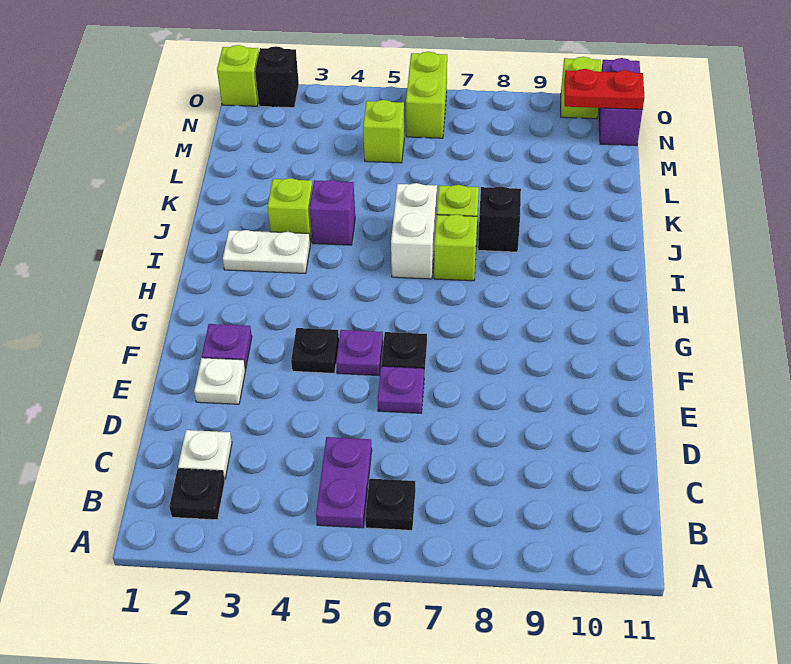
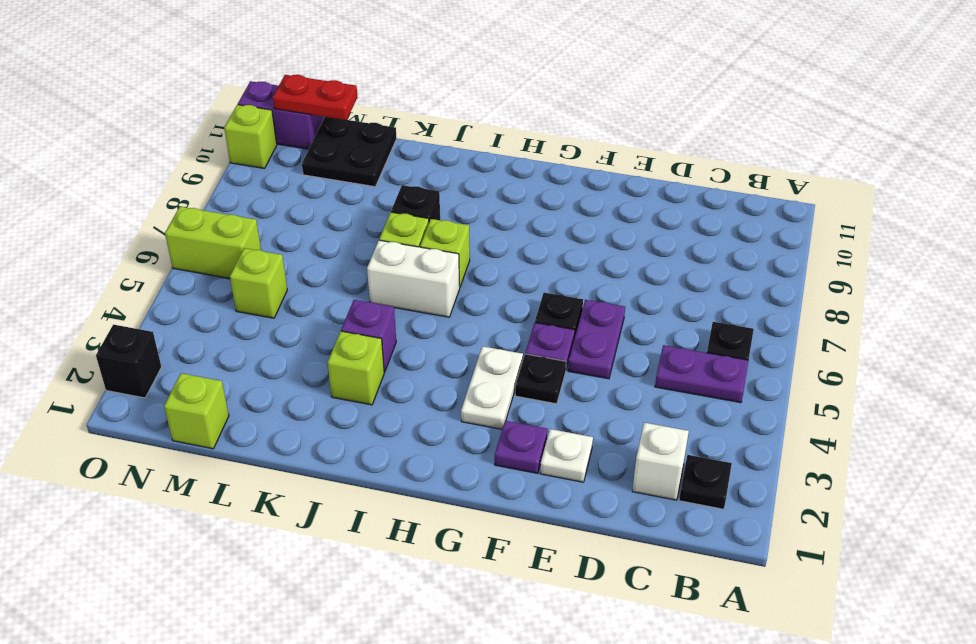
white plate C2 level 1 -> white brick C2 level 1
purple plate E6 level 1 -> purple plate E5:E6 level 1
white plate I2:I3 level 1 -> white plate G3:G4 level 1
none -> black plate L10:M11 level 1
red plate N10:N11 level 2 -> red plate M11:N11 level 2
lime brick O1 level 1 -> lime brick M1 level 1

